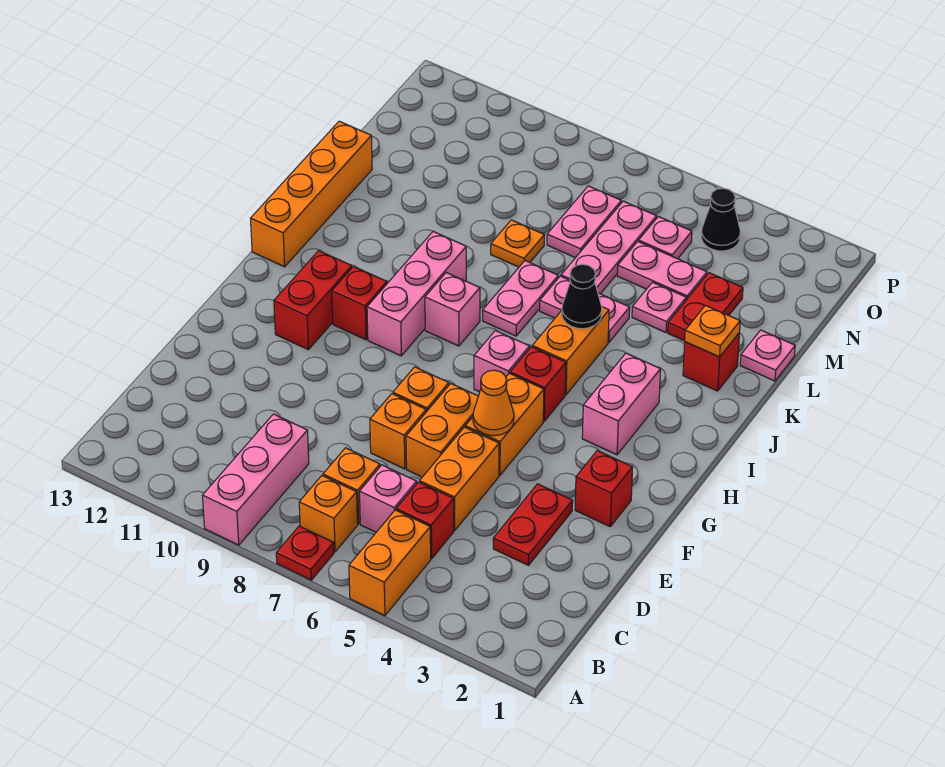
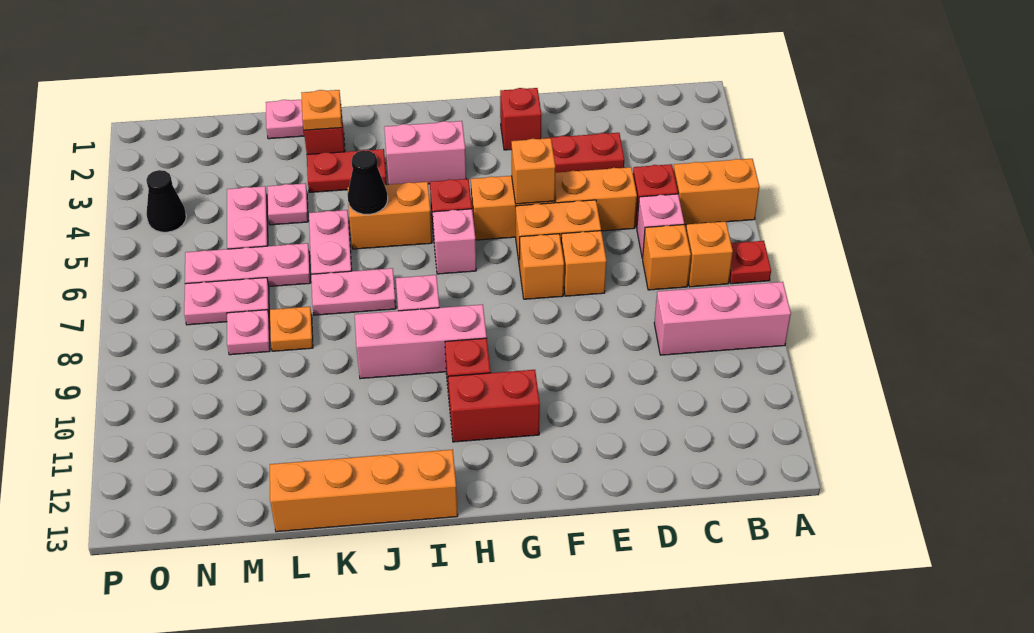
orange cone F5 level 2 -> orange brick F5 level 2
red plate L3:M3 level 1 -> red plate J3:K3 level 1
pink plate N5 level 1 -> pink plate M8 level 1

